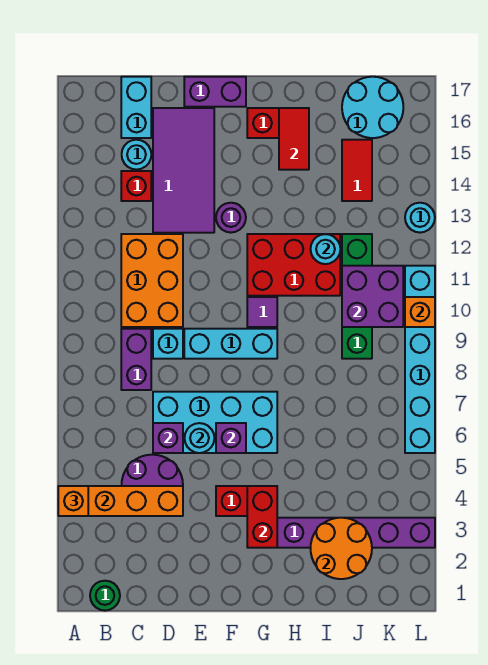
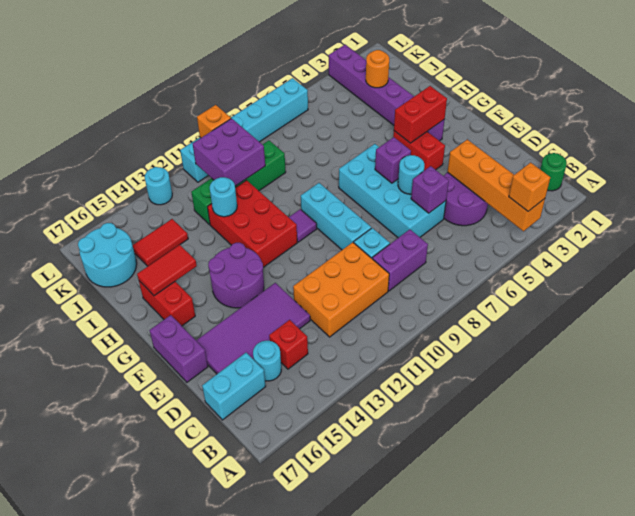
purple round brick F13 level 1 -> purple round brick F13:G14 level 1
orange round brick I2:J3 level 2 -> orange round brick J3 level 2

